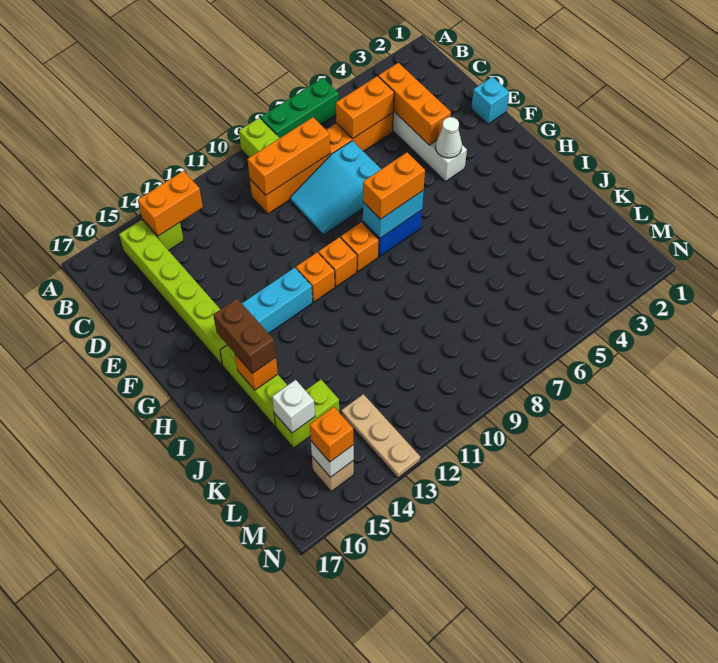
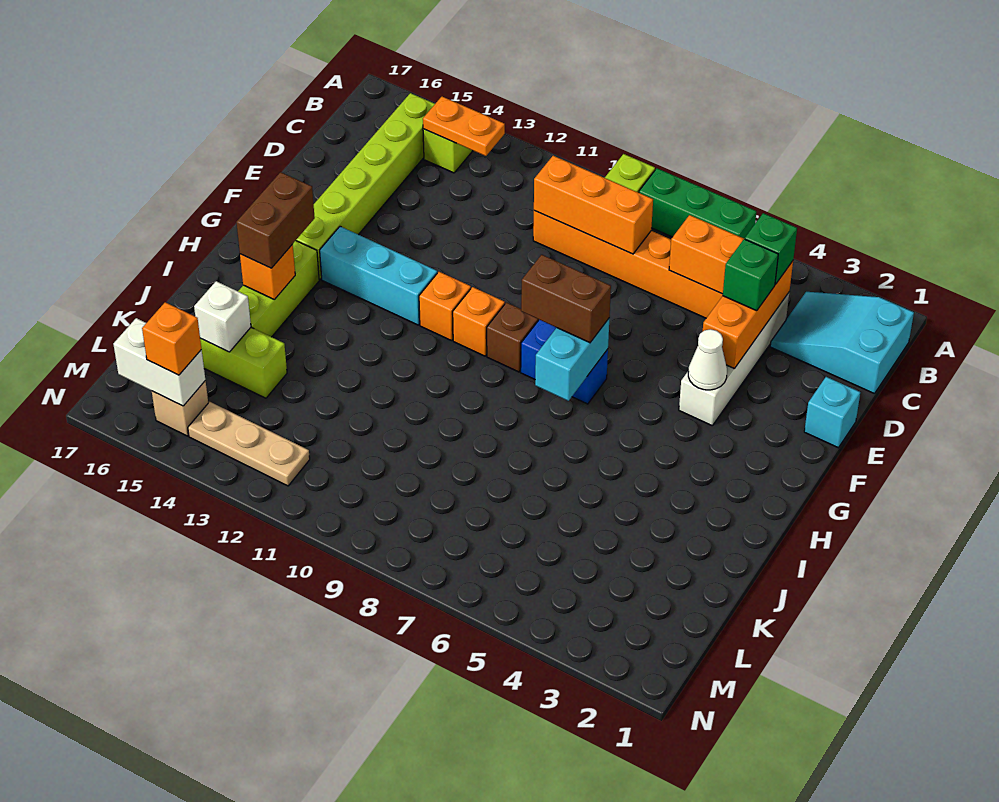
orange brick B13:B14 level 2 -> orange plate B13:B14 level 2
none -> green brick C4 level 3
none -> green brick D4 level 3
cyan slope D7:E9 level 1 top 7 -> cyan slope B1:C3 level 1 top 1
cyan brick G7:G8 level 2 -> cyan brick G7:H7 level 2
orange brick G7:G8 level 3 -> brown brick G7:G8 level 3
orange brick G9 level 1 -> brown brick G9 level 1
tan plate L13:N13 level 1 -> tan plate M12:M14 level 1
white brick M15 level 2 -> white brick M15:M16 level 2

